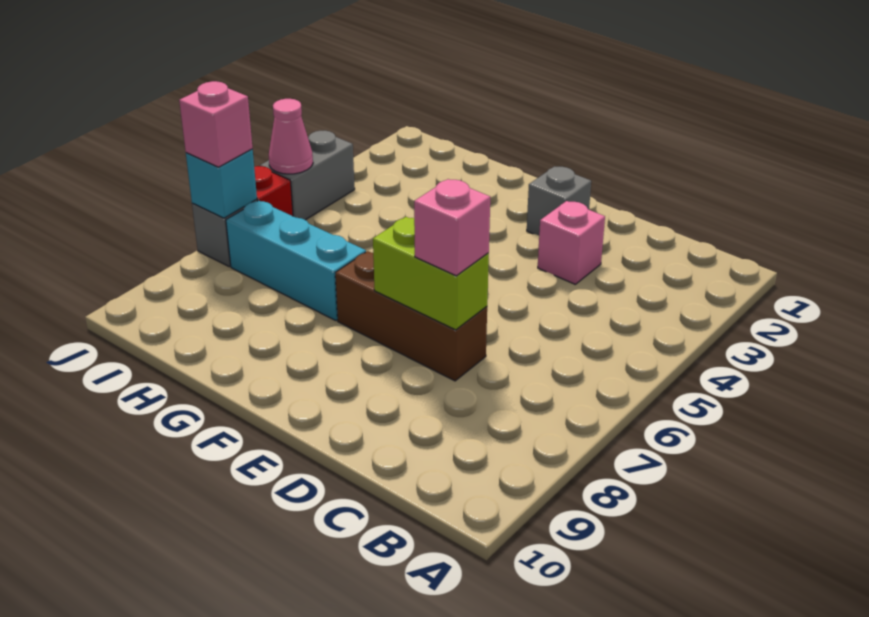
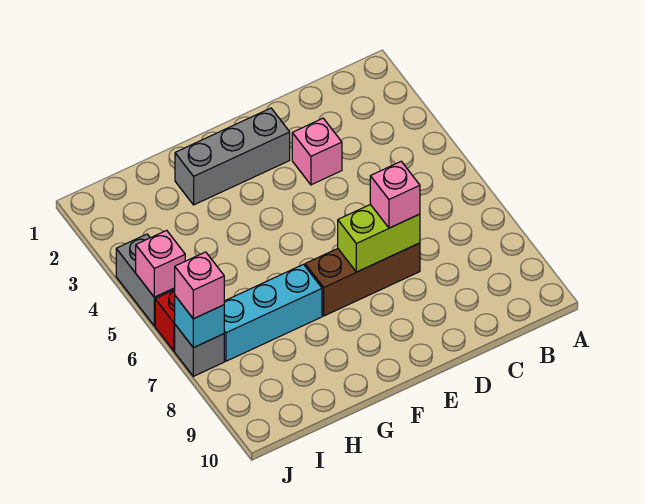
grey brick E2 level 1 -> grey brick E2:G2 level 1
pink cone J5 level 2 -> pink brick J5 level 2

